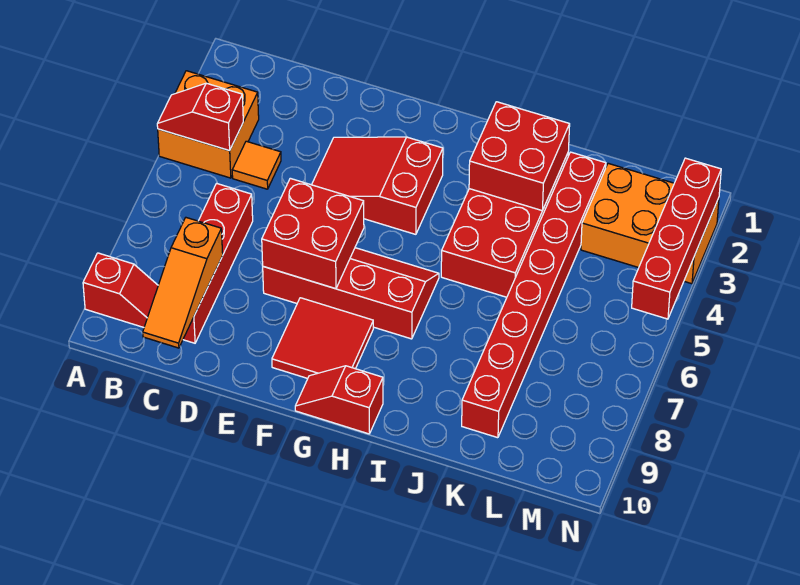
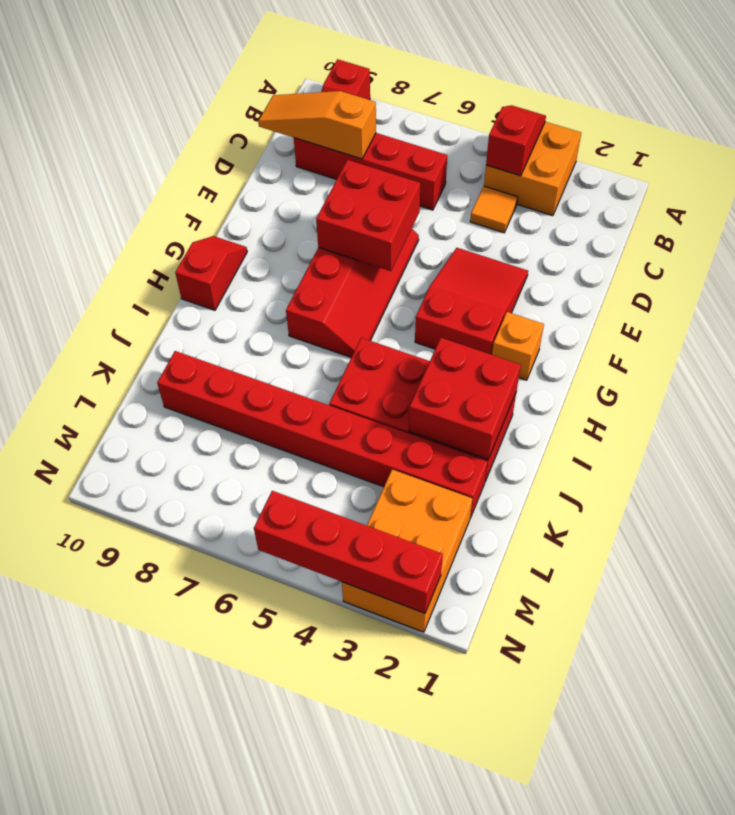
red tile F8:G9 level 1 -> none
none -> orange brick G2 level 1

